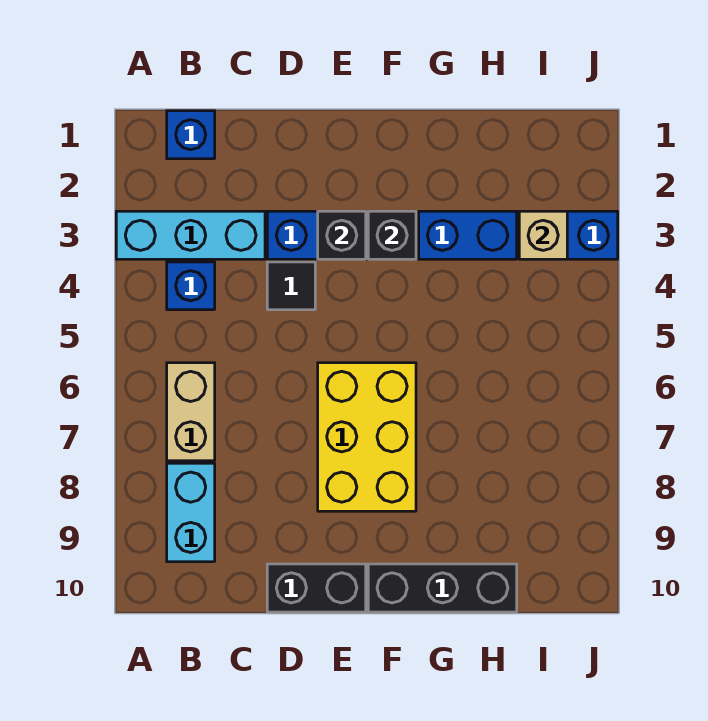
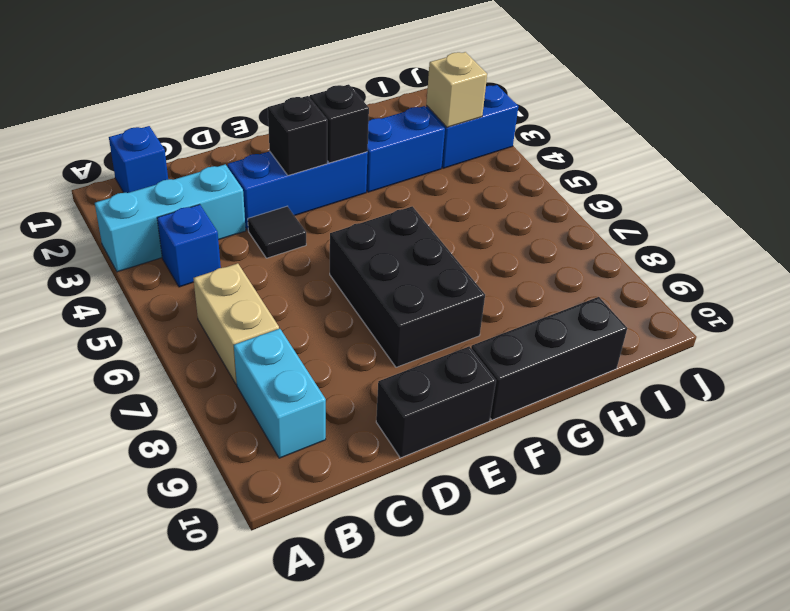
yellow brick E6:F8 level 1 -> black brick E6:F8 level 1

